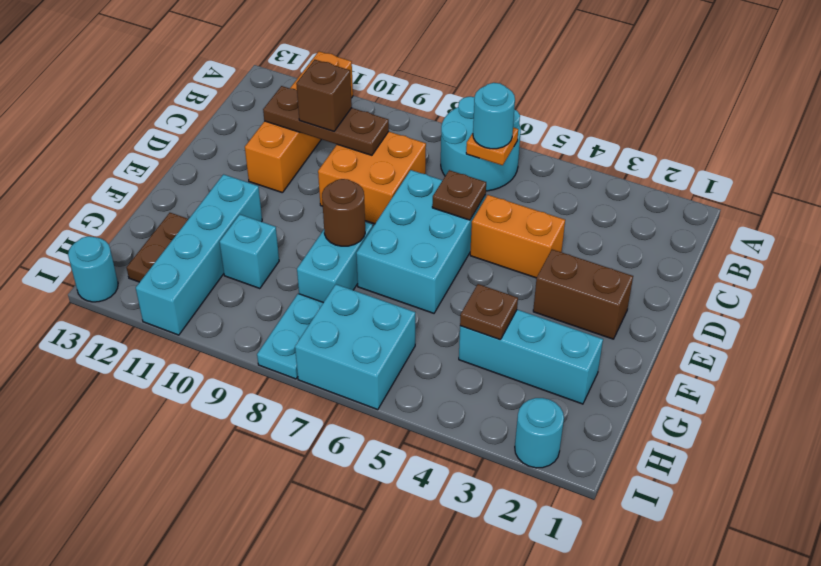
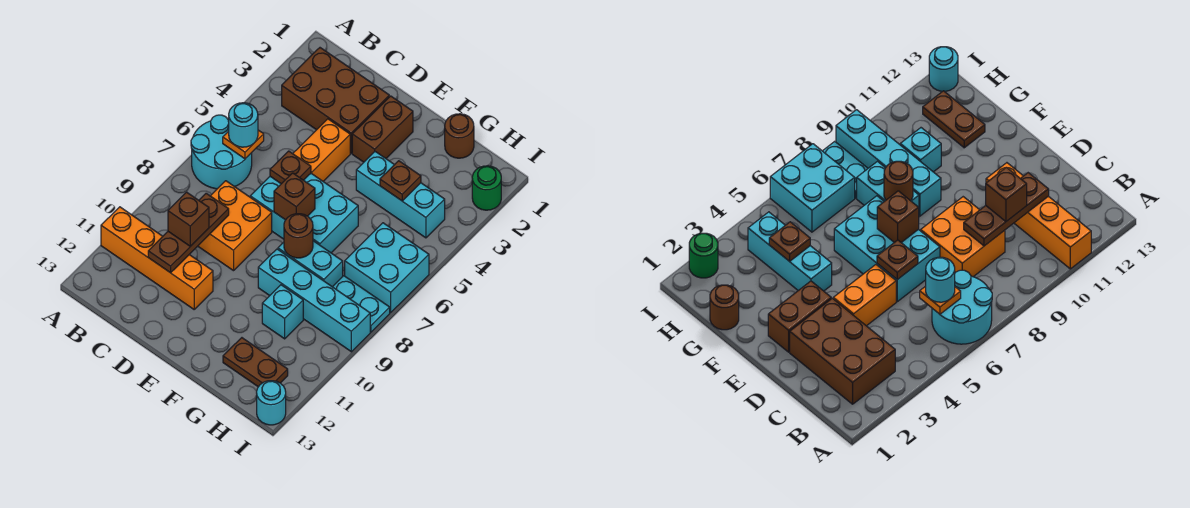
none -> brown brick B2:D3 level 1
none -> brown brick E7 level 2
cyan brick F11:I11 level 1 -> cyan brick F9:I9 level 1
none -> brown round brick G1 level 1
cyan brick G2:G4 level 1 -> cyan brick F4:H4 level 1
cyan round brick I2 level 1 -> green round brick I2 level 1

